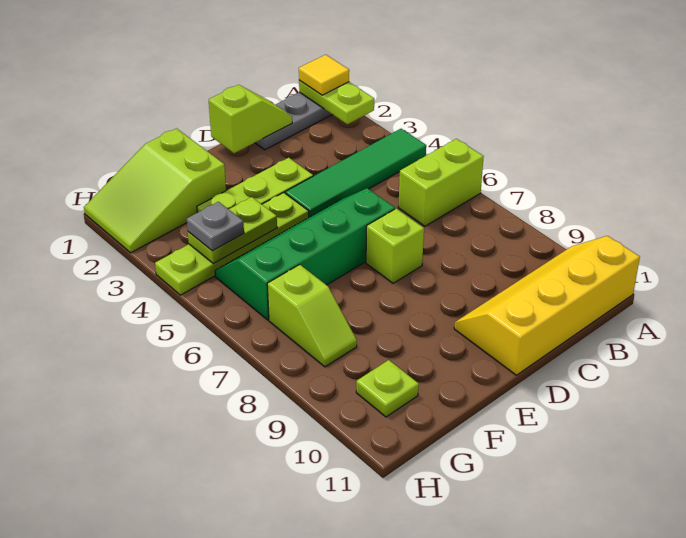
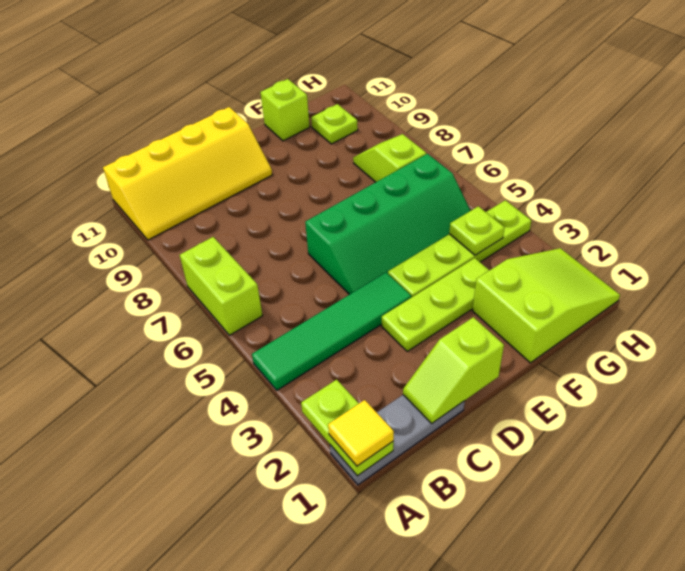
lime brick A6:B6 level 1 -> lime brick A6:A7 level 1
lime brick D7 level 1 -> lime brick F11 level 1
lime plate F4:G4 level 2 -> lime plate G4 level 2
grey plate G4 level 3 -> none

